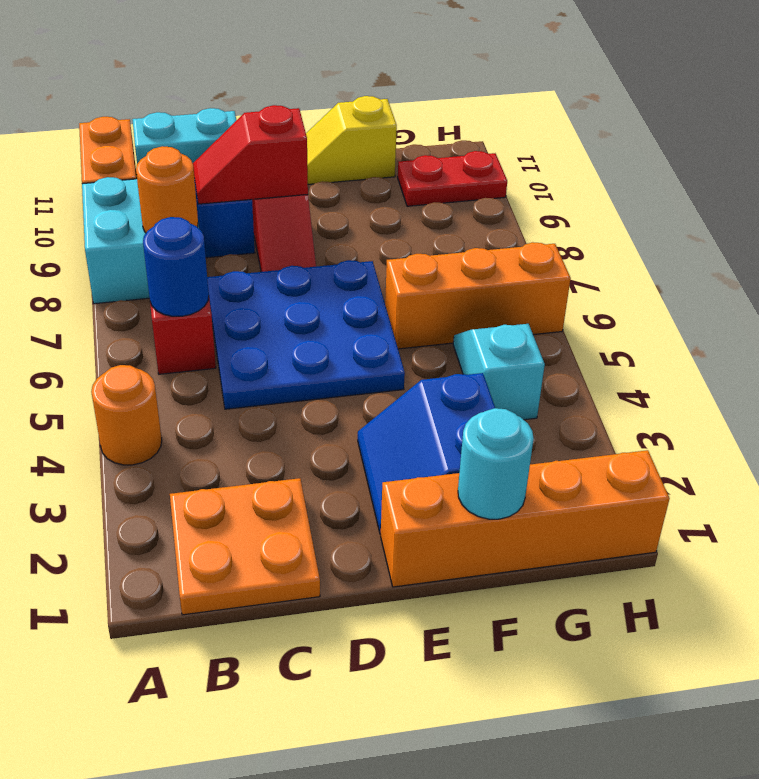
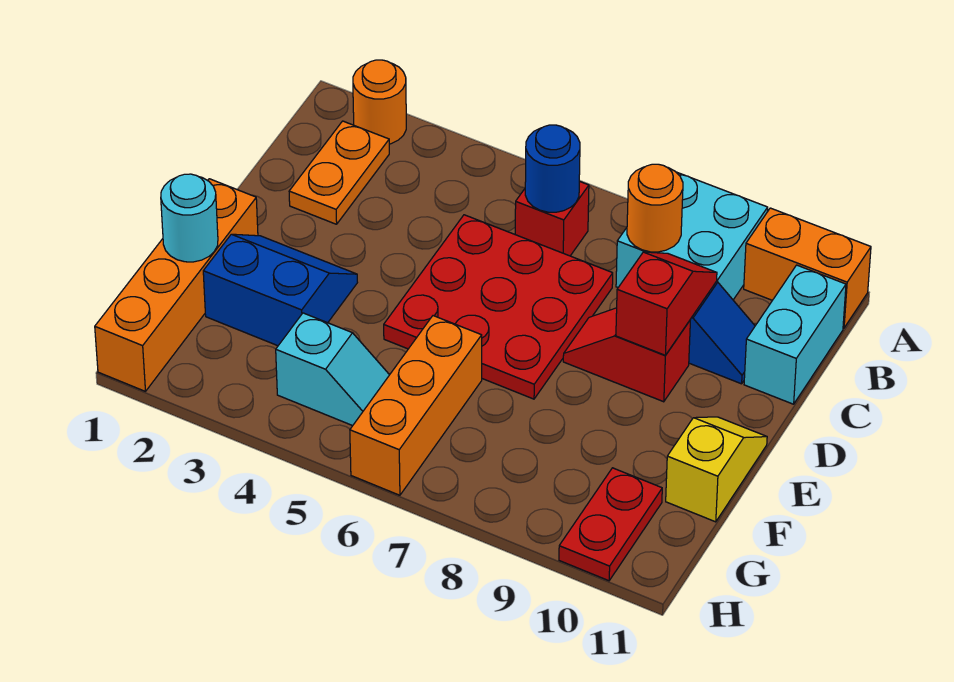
orange round brick A4 level 1 -> orange round brick A2 level 1
orange plate B1:C2 level 1 -> orange plate B2:C2 level 1
blue plate C5:E7 level 1 -> red plate C5:E7 level 1

